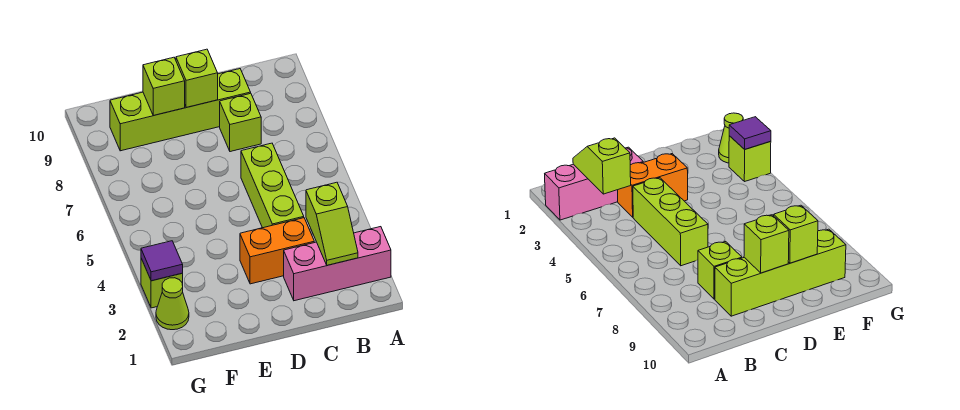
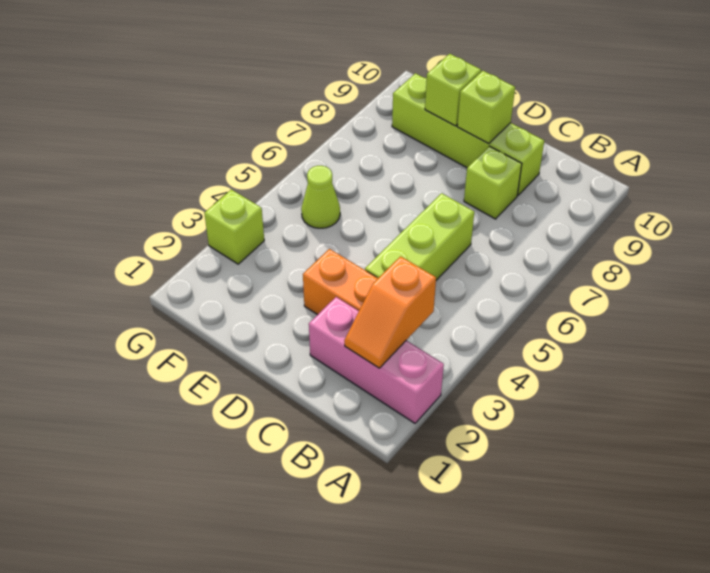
lime slope B2:B3 level 2 top 3 -> orange slope B2:B3 level 2 top 3
lime cone G2 level 1 -> lime cone F5 level 1
purple tile G3 level 2 -> none

